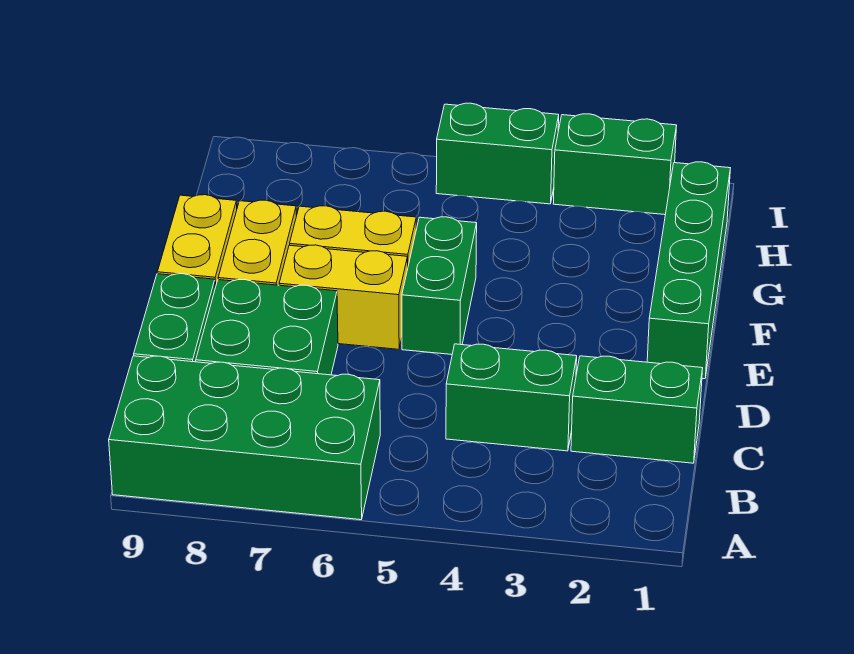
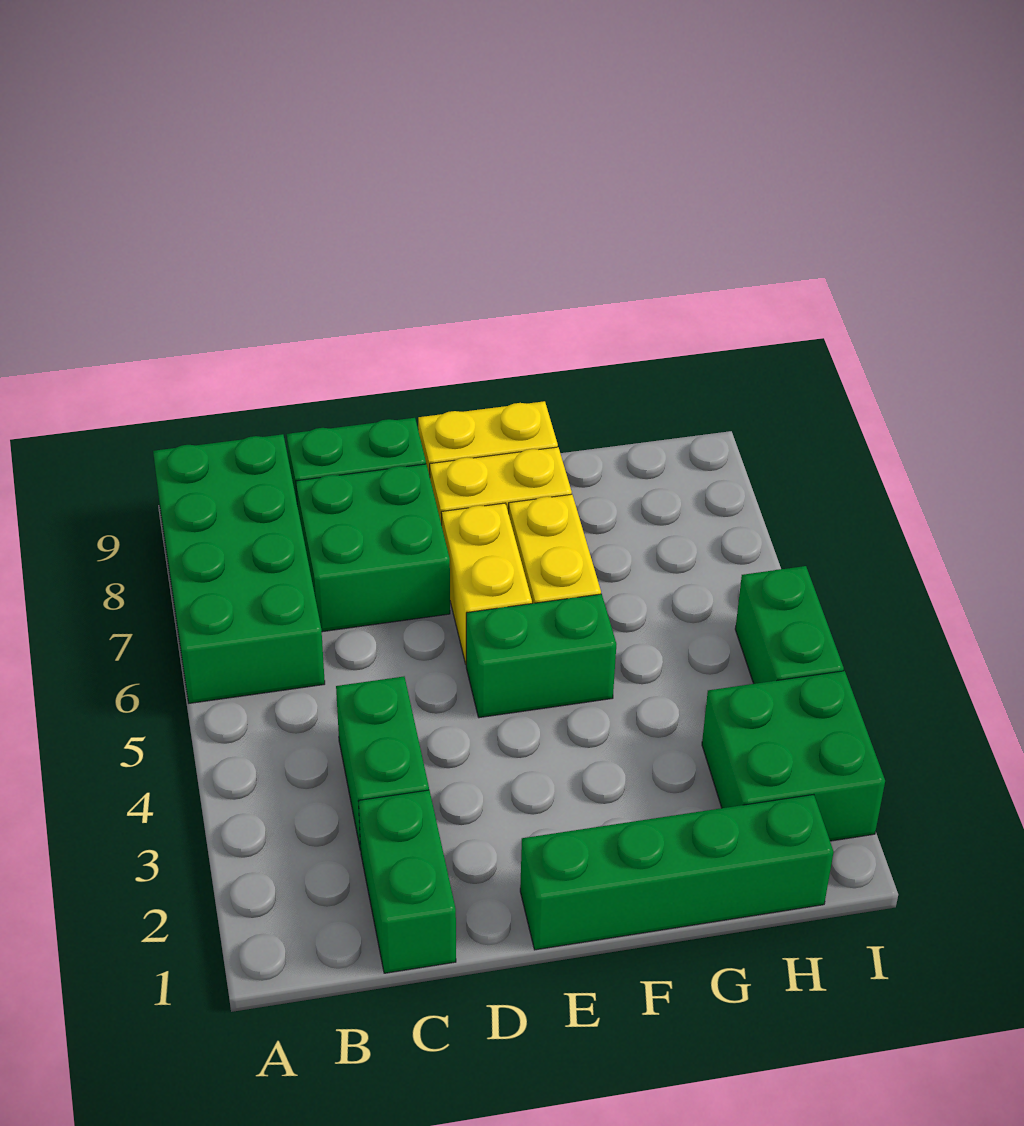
green brick I2:I3 level 1 -> green brick H2:I3 level 1

